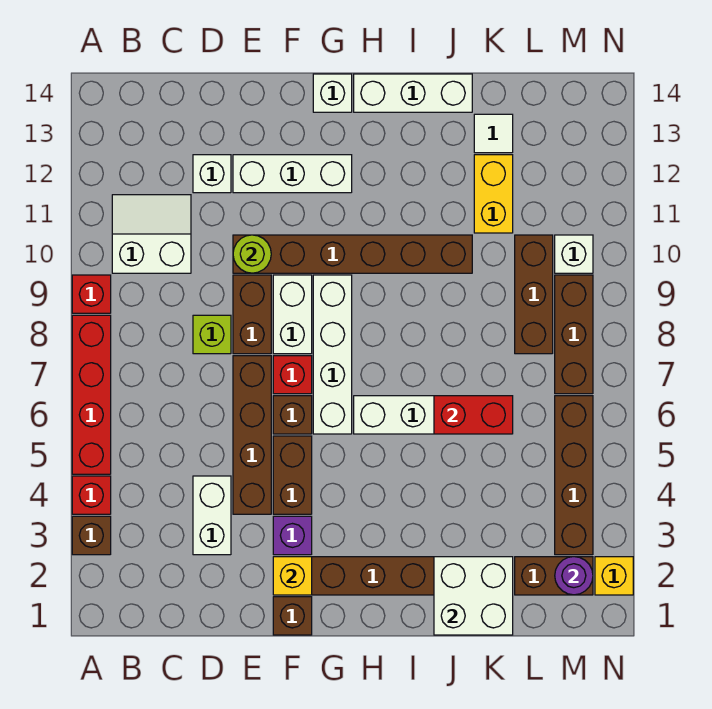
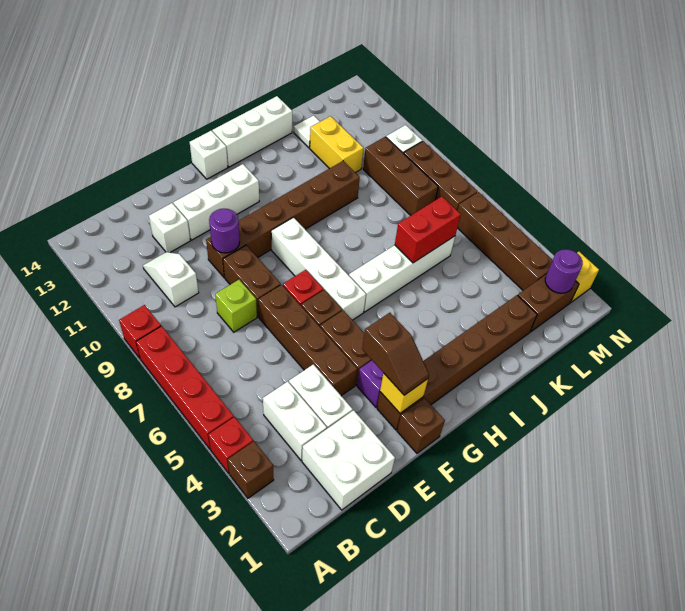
white slope B10:C11 level 1 top 10 -> white slope C10:C11 level 1 top 10
lime round brick E10 level 2 -> purple round brick E10 level 2
none -> brown slope F2:F3 level 3 top 3
white brick F8:F9 level 1 -> white brick C3:C4 level 1
white brick J1:K2 level 2 -> white brick C1:D2 level 1

